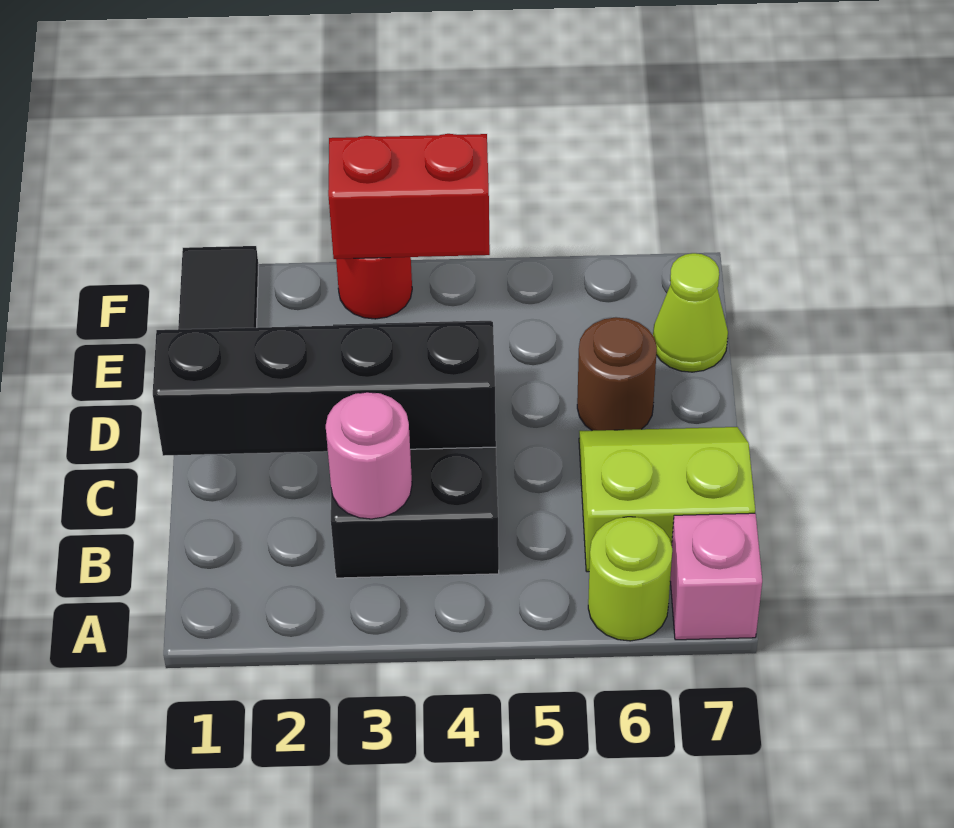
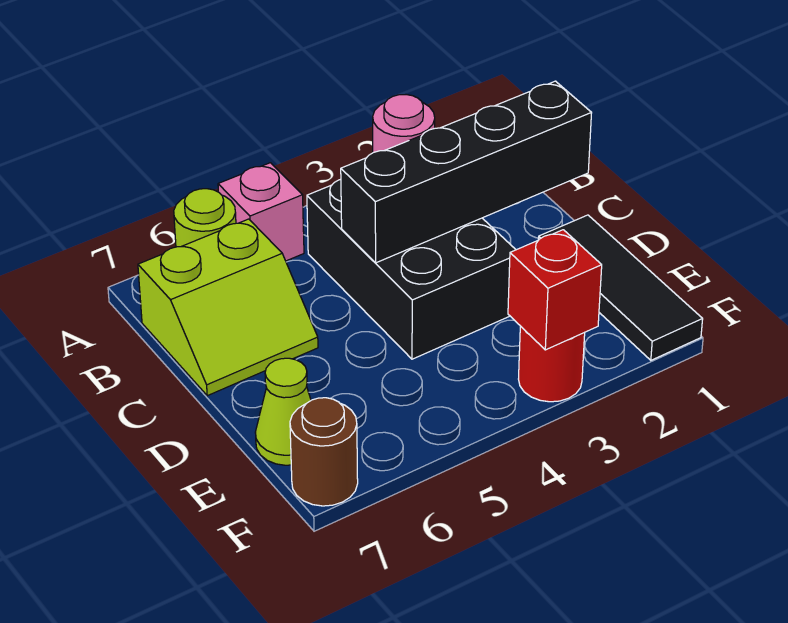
pink brick A7 level 1 -> pink brick A5 level 1
brown round brick D6 level 1 -> brown round brick F7 level 1
red brick F3:F4 level 2 -> red brick F3 level 2

